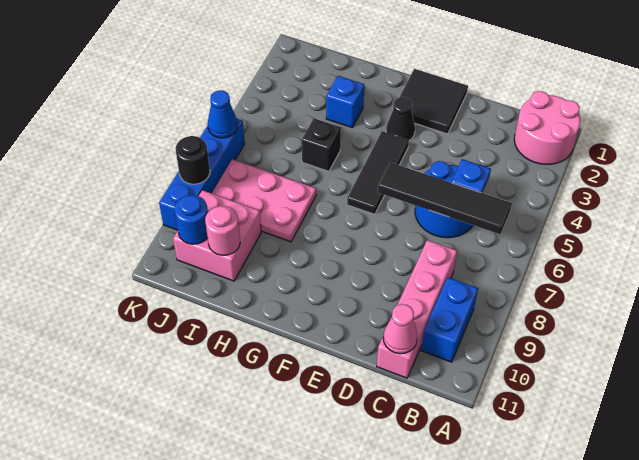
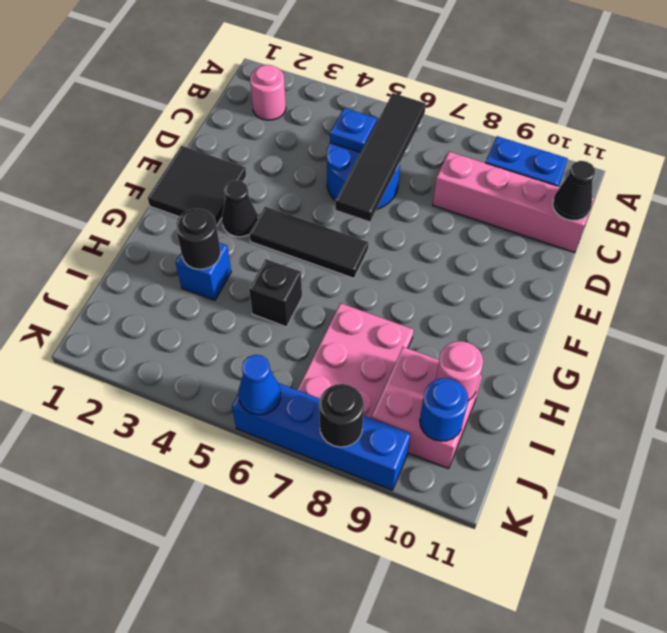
pink round brick A1:B2 level 1 -> pink round brick B2 level 1
pink cone C11 level 2 -> black cone C11 level 2
none -> black round brick H3 level 2

